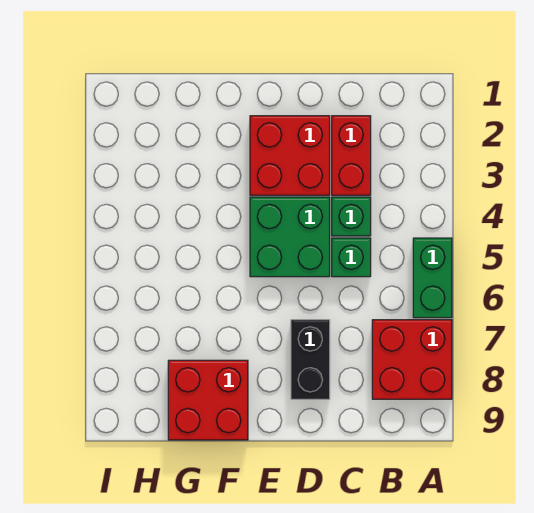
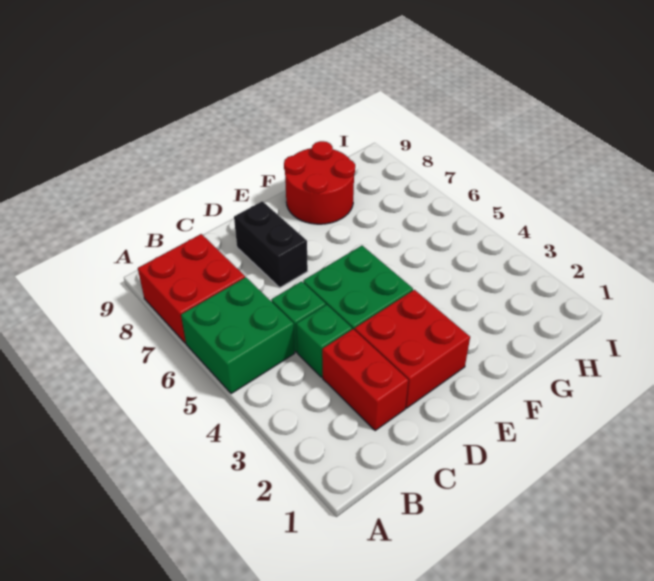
green brick A5:A6 level 1 -> green brick A5:B6 level 1
red brick F8:G9 level 1 -> red round brick F8:G9 level 1

